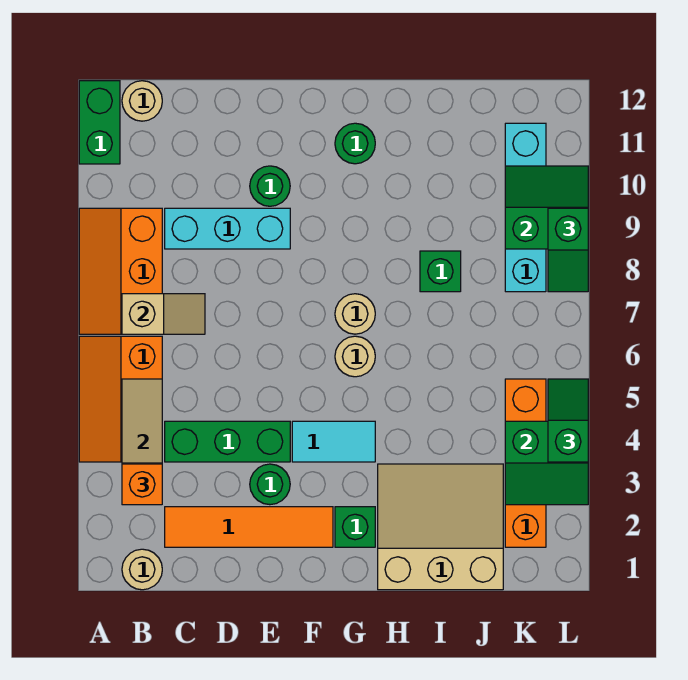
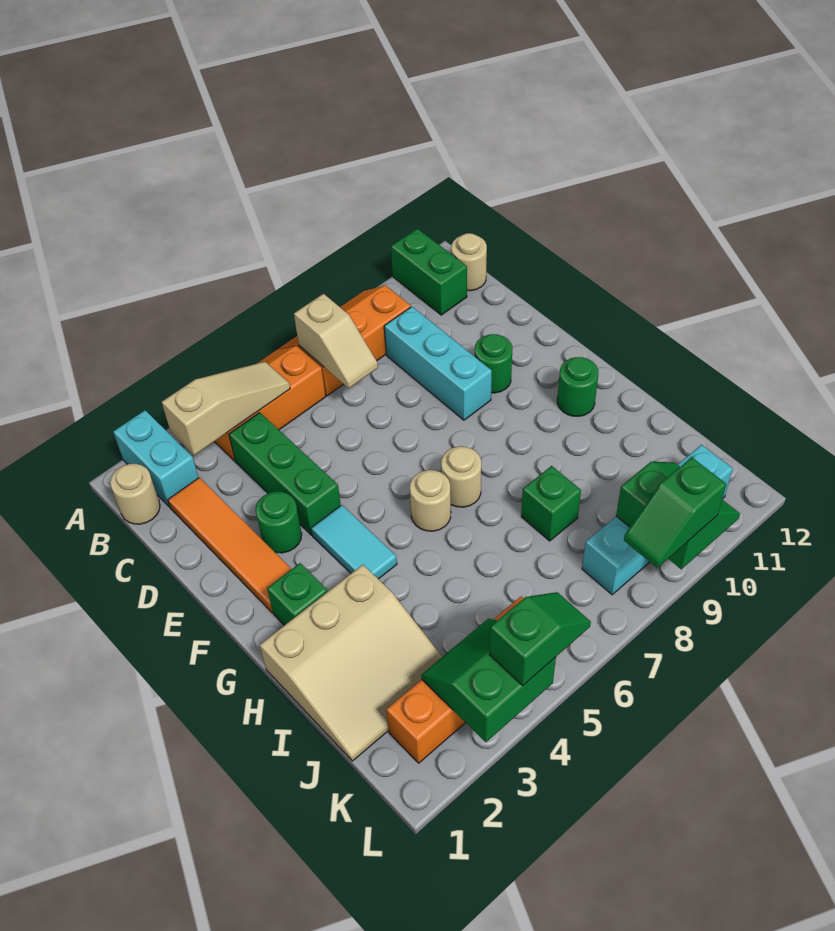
none -> cyan brick A2:B2 level 1
green brick A11:A12 level 1 -> green brick A11:B11 level 1
orange brick B3 level 3 -> none
tan slope H1:J3 level 1 top 1 -> tan slope H1:J3 level 1 top H
green slope K3:L4 level 2 top 4 -> green slope K3:L4 level 2 top L

